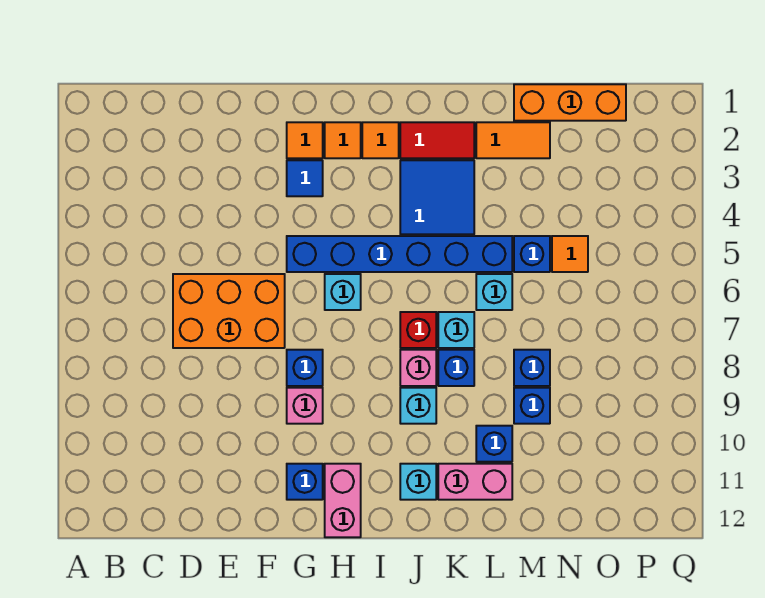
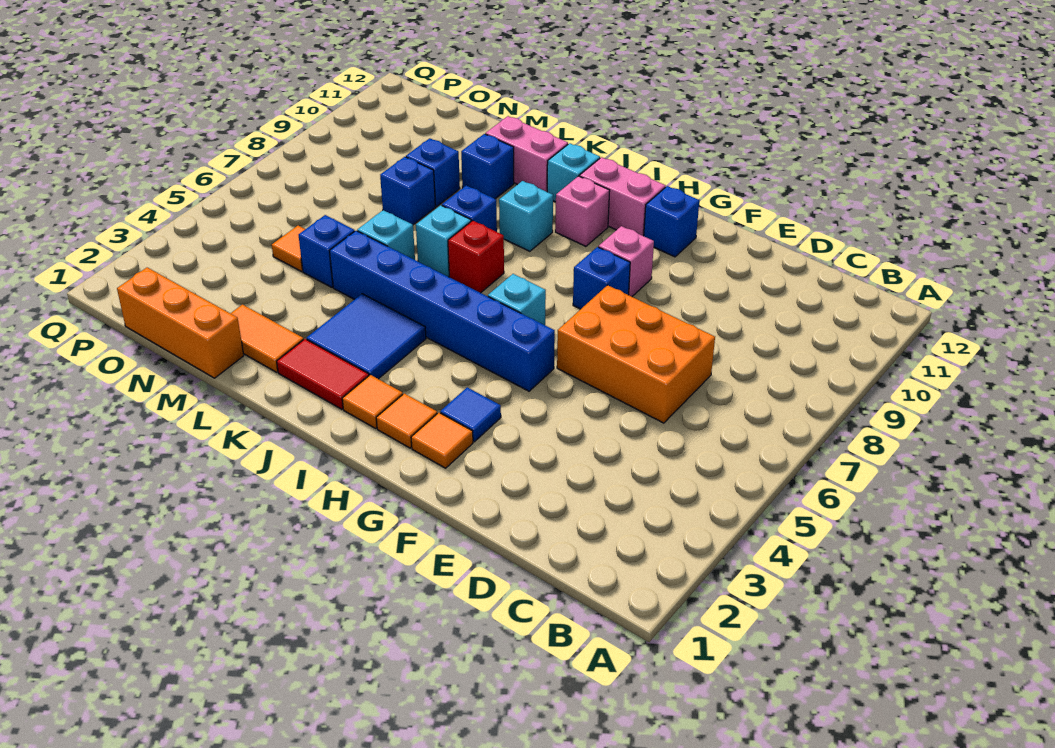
pink brick H11:H12 level 1 -> pink brick H11:I11 level 1
pink brick J8 level 1 -> pink brick I10 level 1

